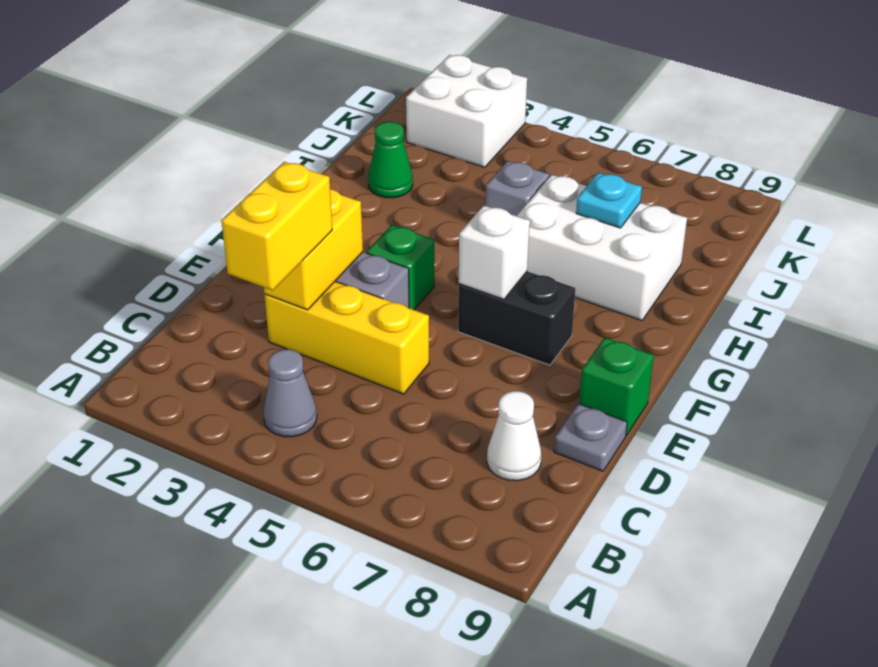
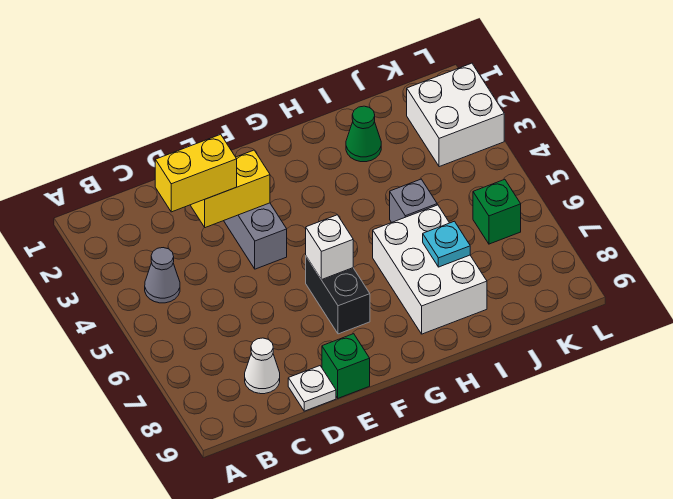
yellow brick D3:D5 level 1 -> none
grey plate D9 level 1 -> white plate D9 level 1
green brick F4 level 1 -> green brick K6 level 1

